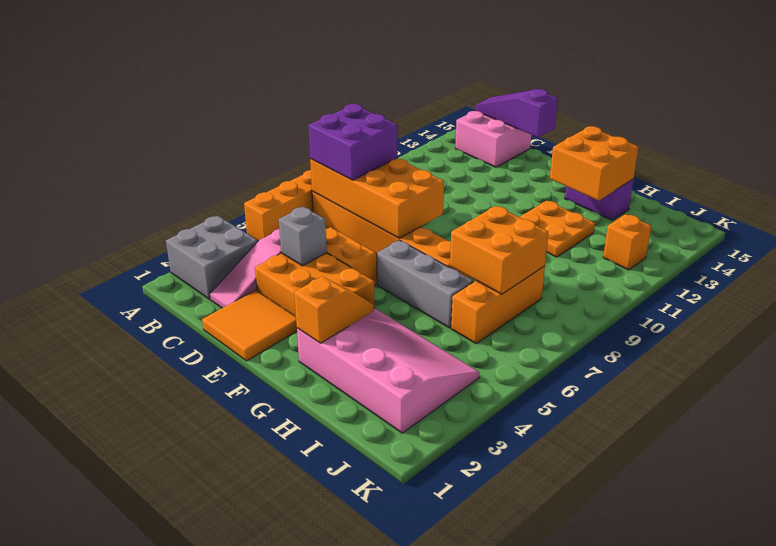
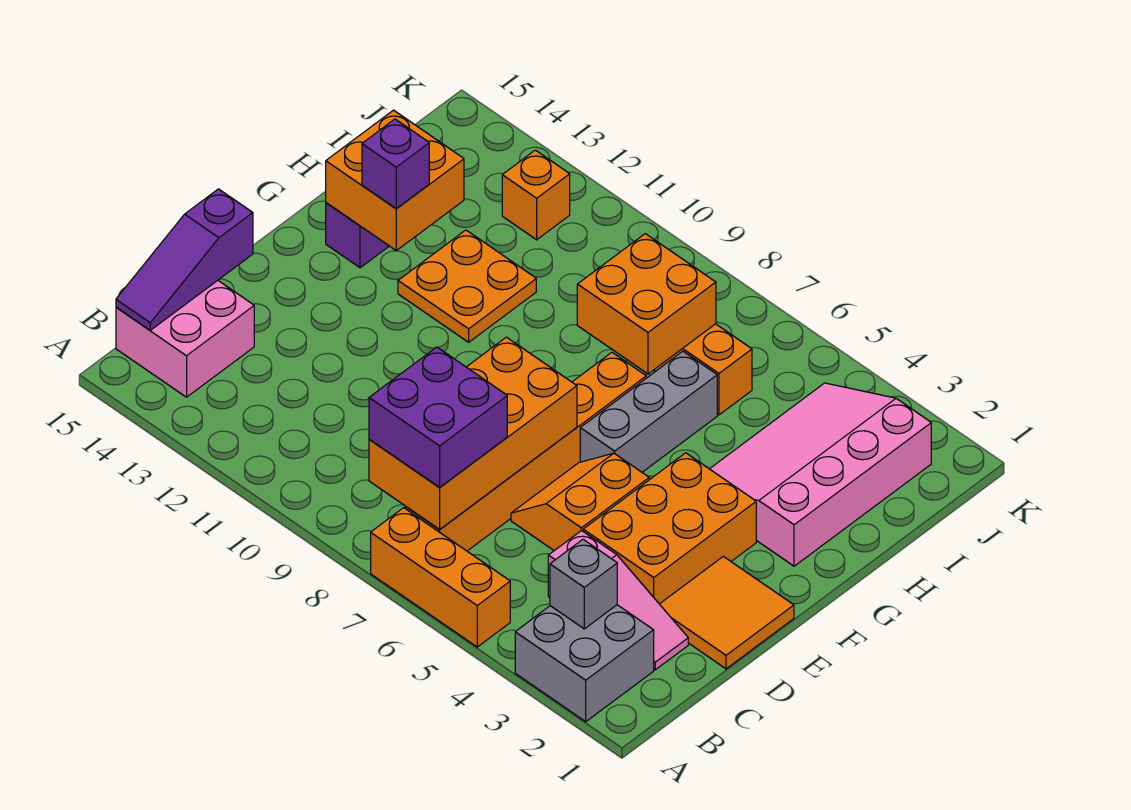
grey brick D4 level 2 -> grey brick B3 level 2
orange slope G2:G3 level 2 top 2 -> none
none -> purple brick G13 level 3

